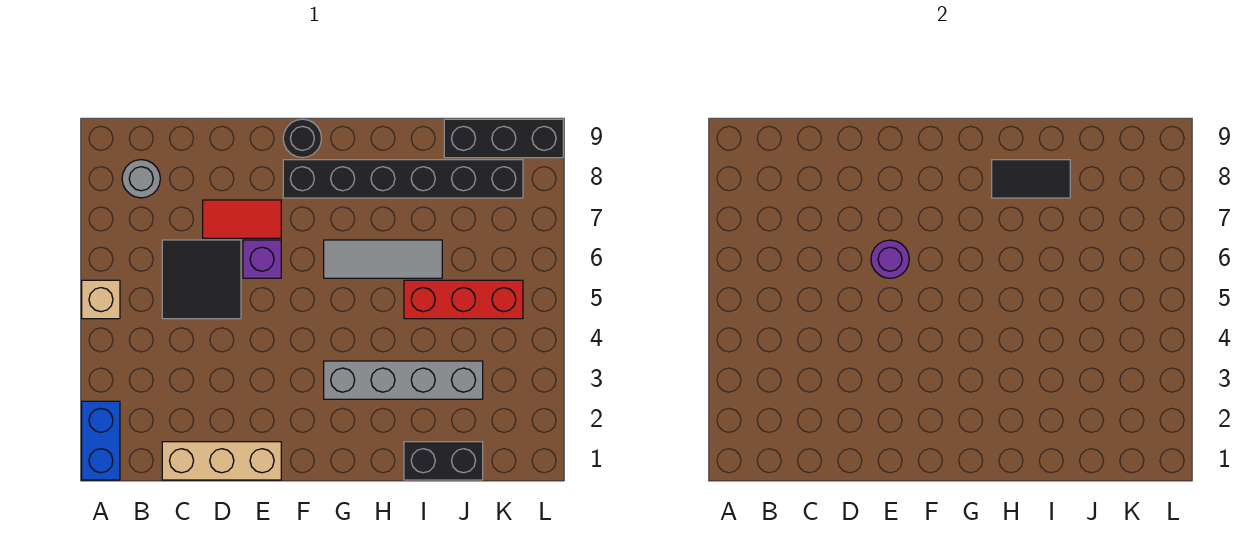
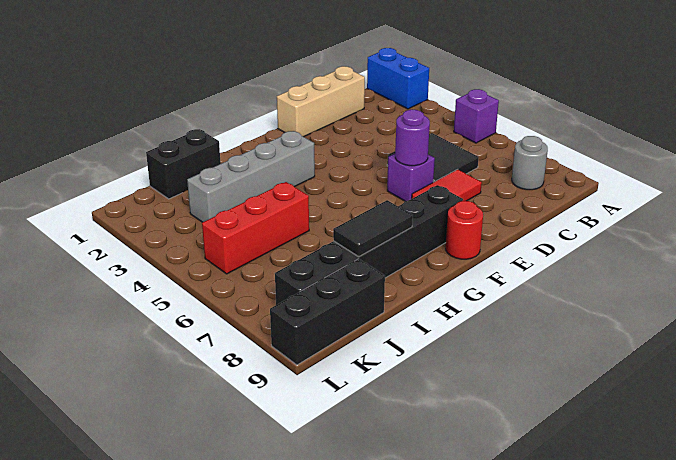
tan brick A5 level 1 -> purple brick A5 level 1
black round brick F9 level 1 -> red round brick F9 level 1
grey tile G6:I6 level 1 -> none

